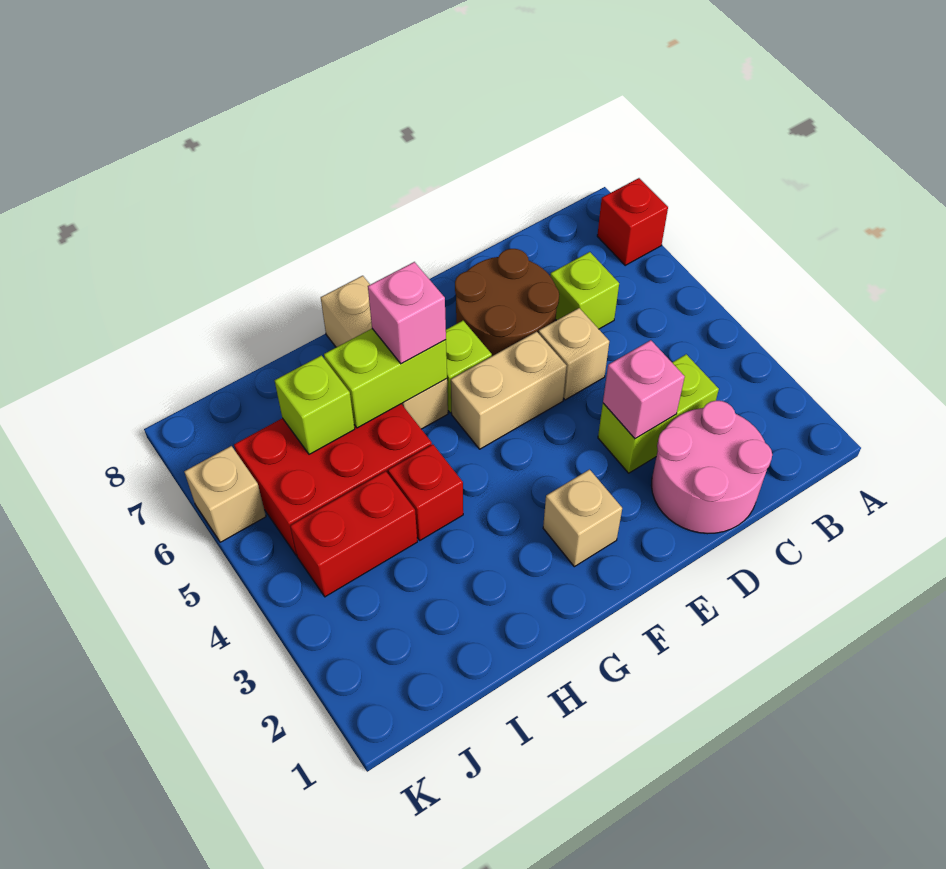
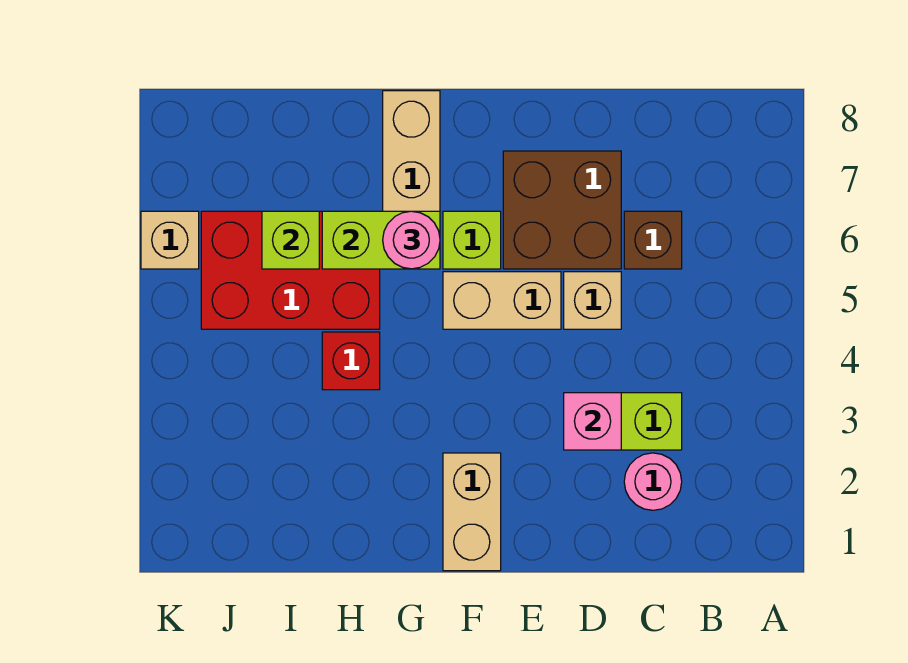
red brick A7 level 1 -> none
pink round brick C1:D2 level 1 -> pink round brick C2 level 1
lime brick C6 level 1 -> brown brick C6 level 1
brown round brick D6:E7 level 1 -> brown brick D6:E7 level 1
tan brick F2 level 1 -> tan brick F1:F2 level 1
pink brick G6 level 3 -> pink round brick G6 level 3
red brick I4:J4 level 1 -> none

